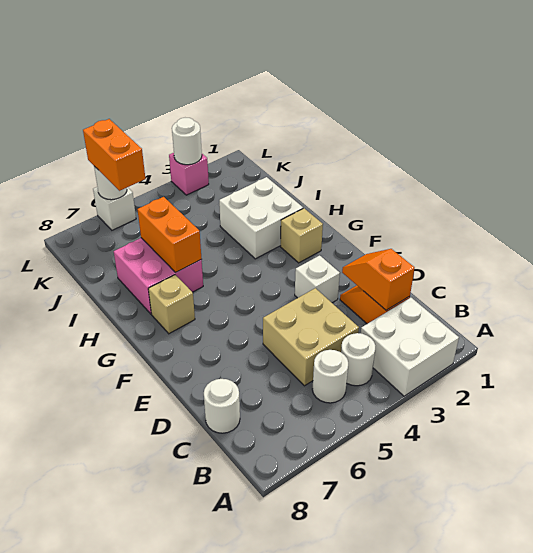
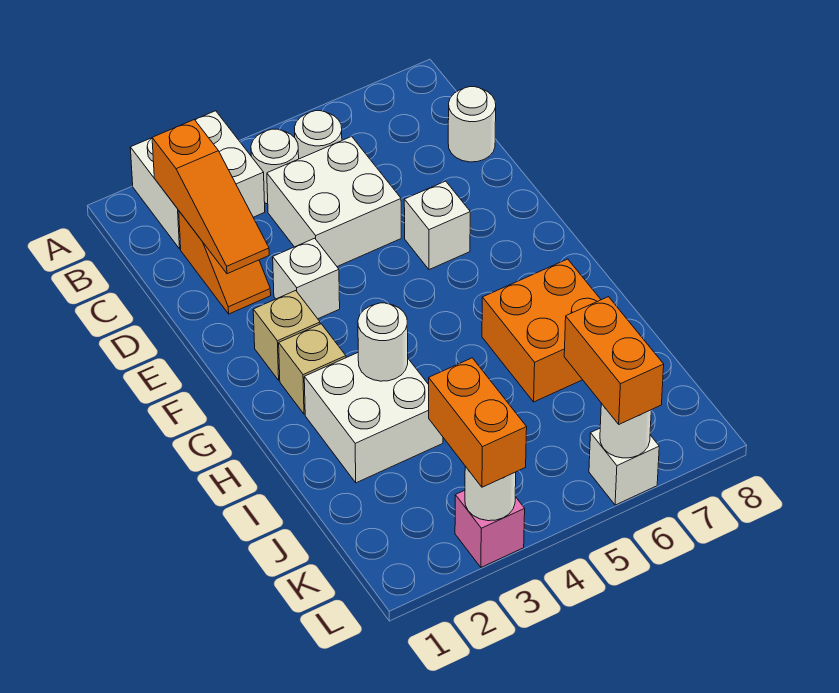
orange slope C2:D2 level 2 top C -> orange slope B2:D2 level 2 top B
tan brick C4:D5 level 1 -> white brick C4:D5 level 1
none -> white brick E6 level 1
tan brick G7 level 1 -> tan brick F2 level 1
none -> white round brick H3 level 2
pink brick H6:I7 level 1 -> orange brick H6:I7 level 1
orange brick H6:I6 level 2 -> orange brick K3:L3 level 3

